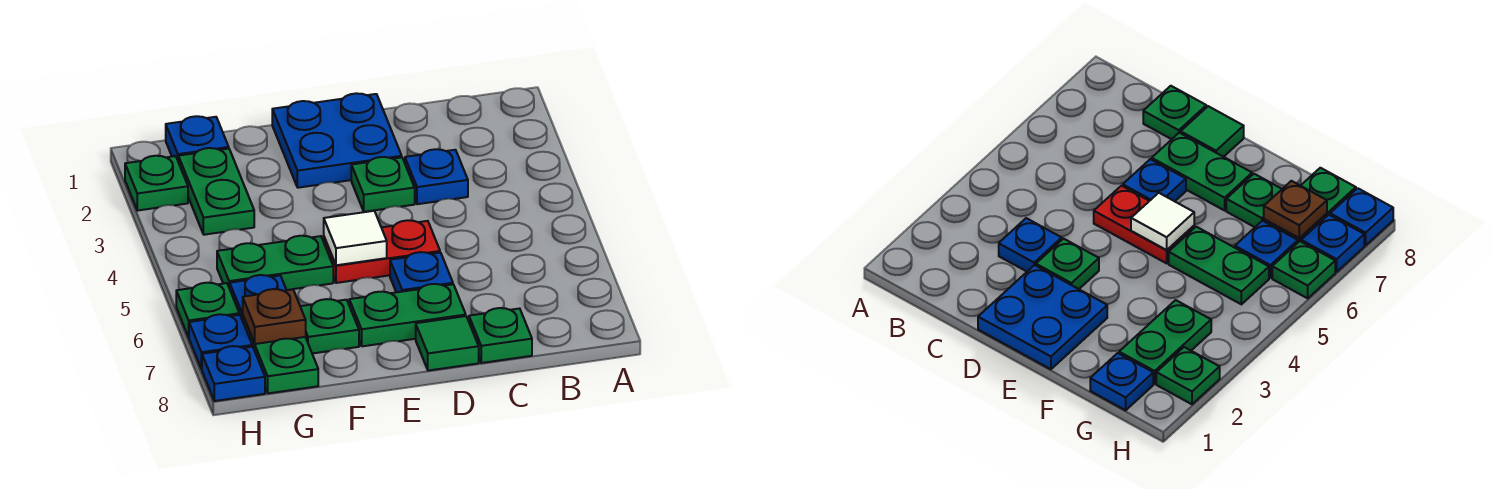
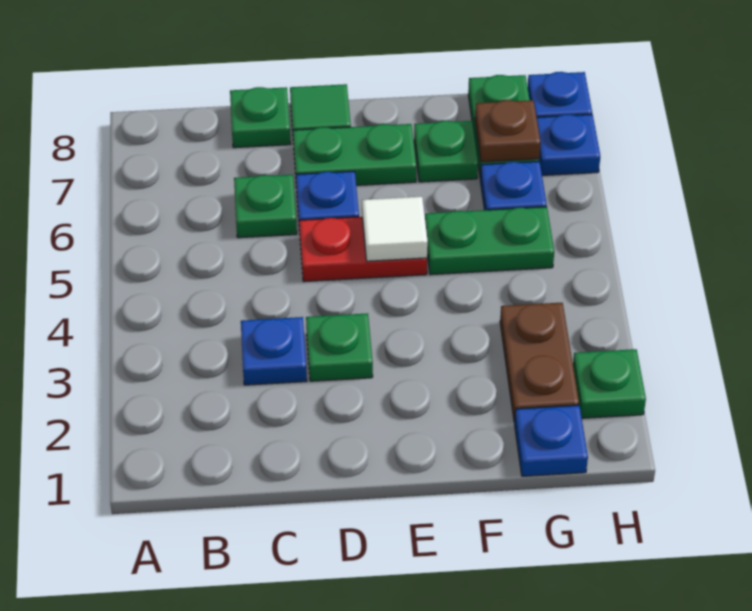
blue plate D1:E2 level 1 -> none
green plate G2:G3 level 1 -> brown plate G2:G3 level 1
green plate H6 level 1 -> green plate C6 level 1

